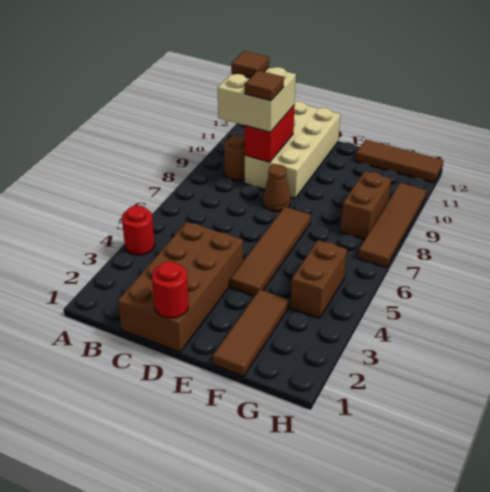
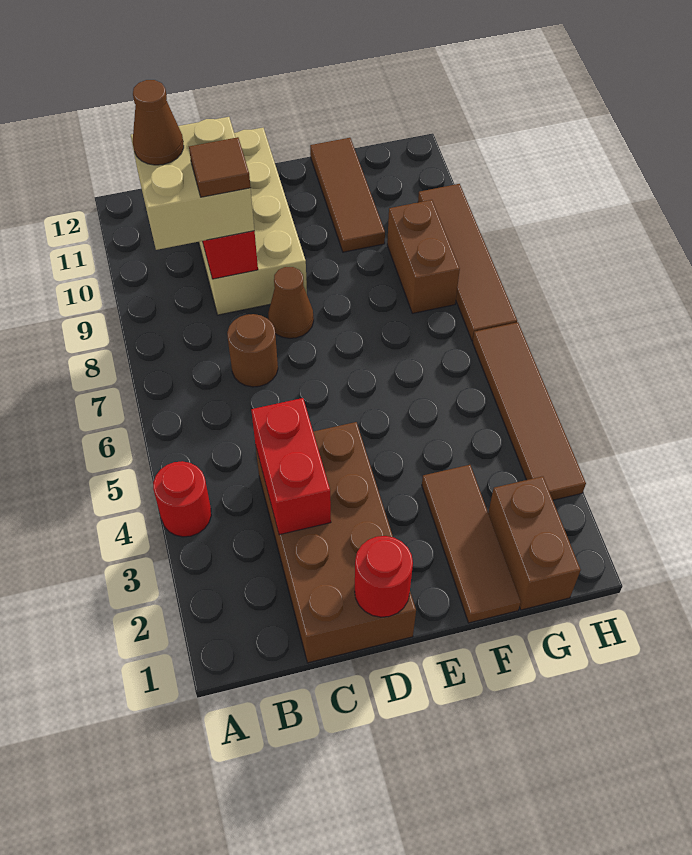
brown round brick B9 level 1 -> brown round brick C7 level 1
brown tile B10 level 4 -> brown cone B10 level 4
none -> red brick C3:C4 level 2
brown tile E4:E7 level 1 -> brown tile H3:H6 level 1
brown tile F12:H12 level 1 -> brown tile F10:F12 level 1
brown brick G4:G5 level 1 -> brown brick G1:G2 level 1

